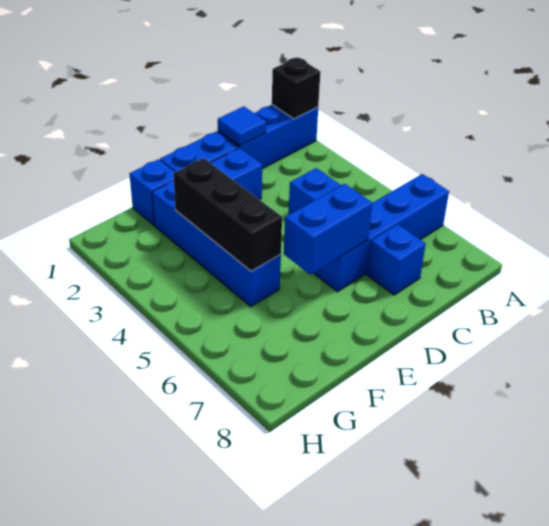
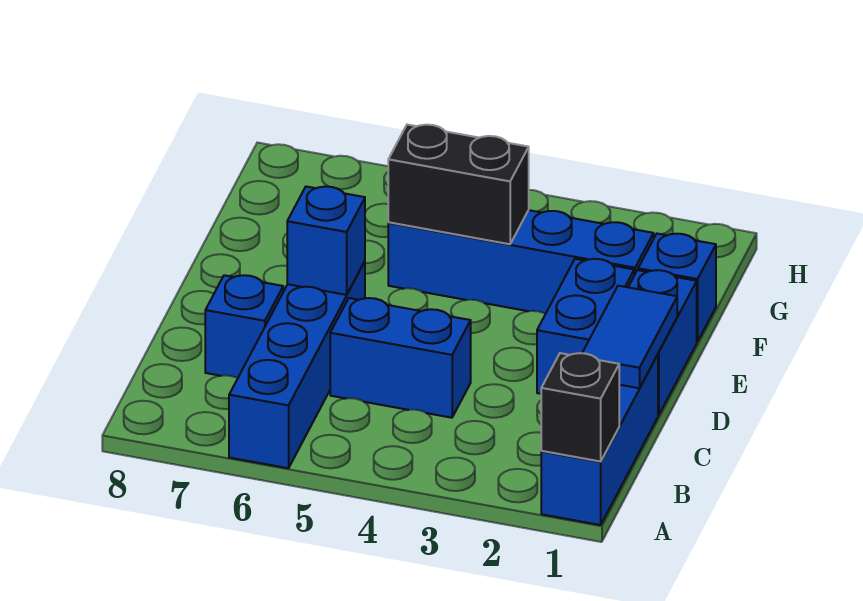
blue tile C1 level 2 -> blue tile C1:D1 level 2
blue brick D6:E6 level 2 -> blue brick D6 level 2
black brick F3:F5 level 2 -> black brick F4:F5 level 2

